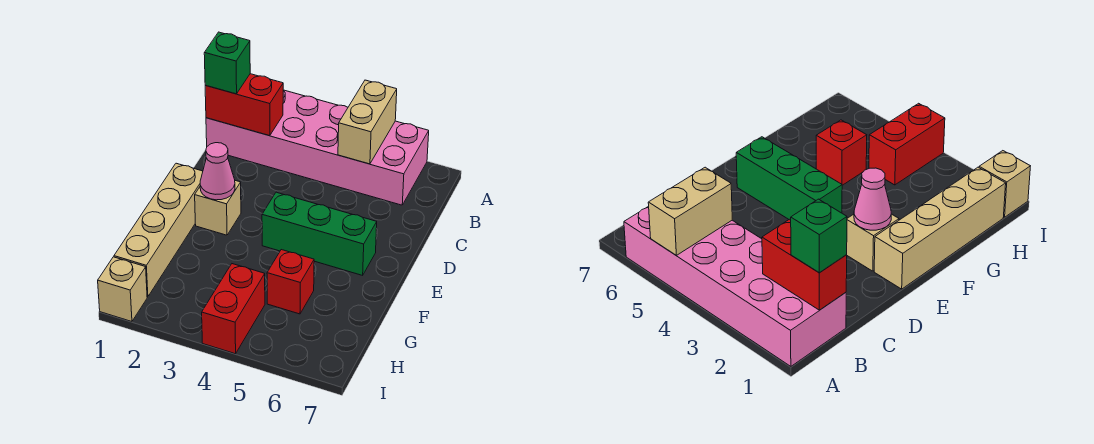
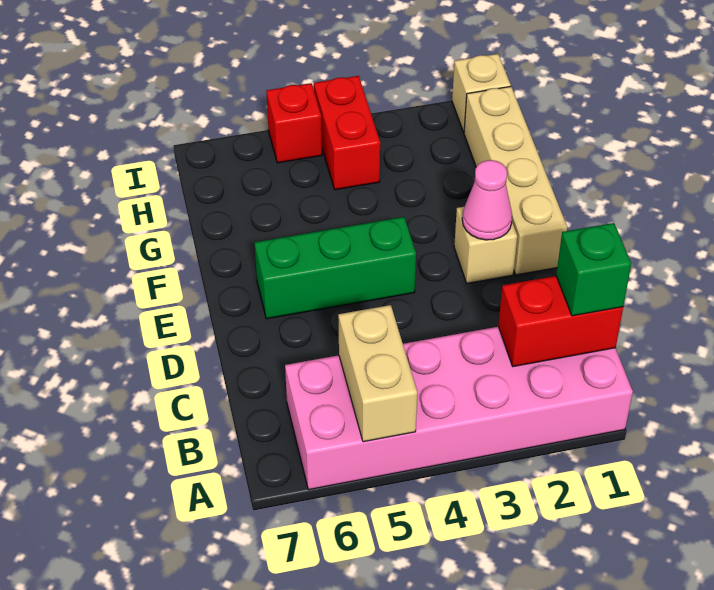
red brick G5 level 1 -> red brick I5 level 1

